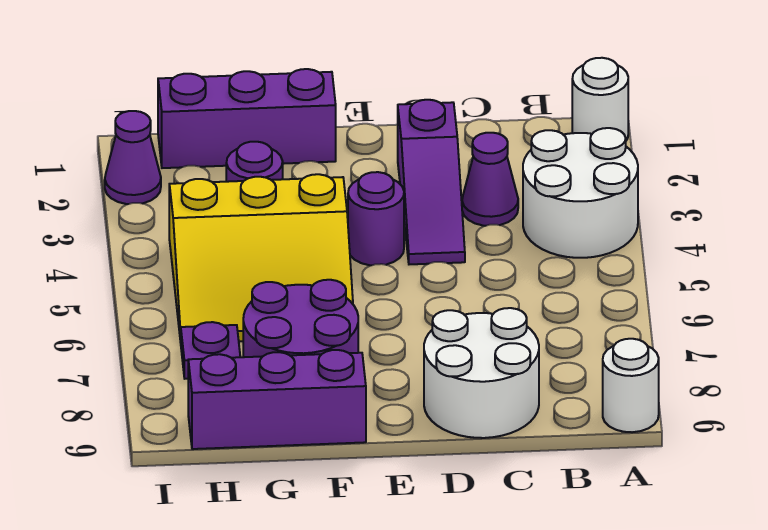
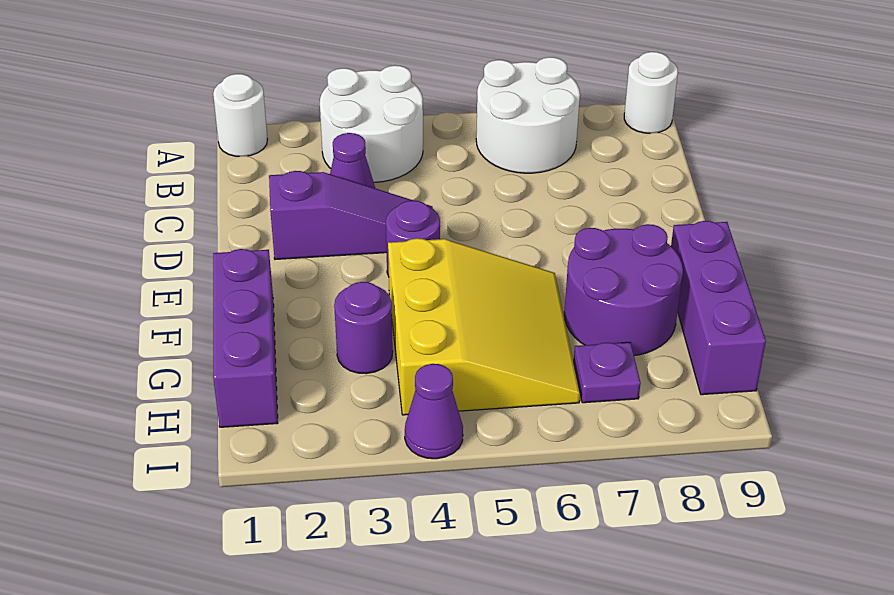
white round brick C8:D9 level 1 -> white round brick A6:B7 level 1
purple cone I2 level 1 -> purple cone I4 level 1

